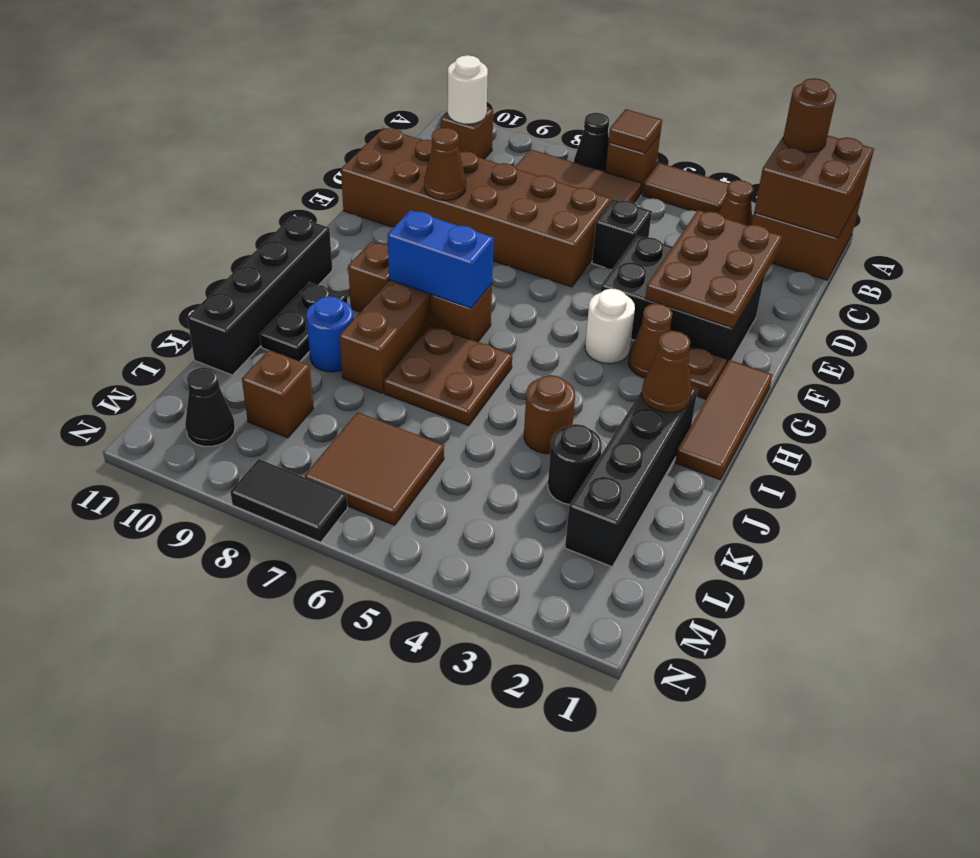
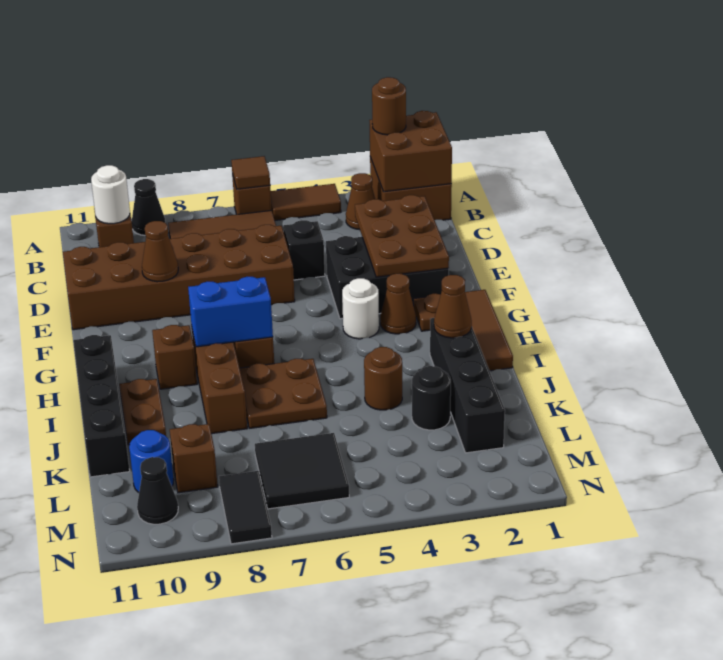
black cone A7 level 1 -> black cone A9 level 1
black plate I10:J10 level 1 -> brown plate I10:J10 level 1
blue round brick J9 level 1 -> blue round brick L10 level 1
brown tile L6:M7 level 1 -> black tile L6:M7 level 1
black tile N7:N8 level 1 -> black tile M8:N8 level 1

